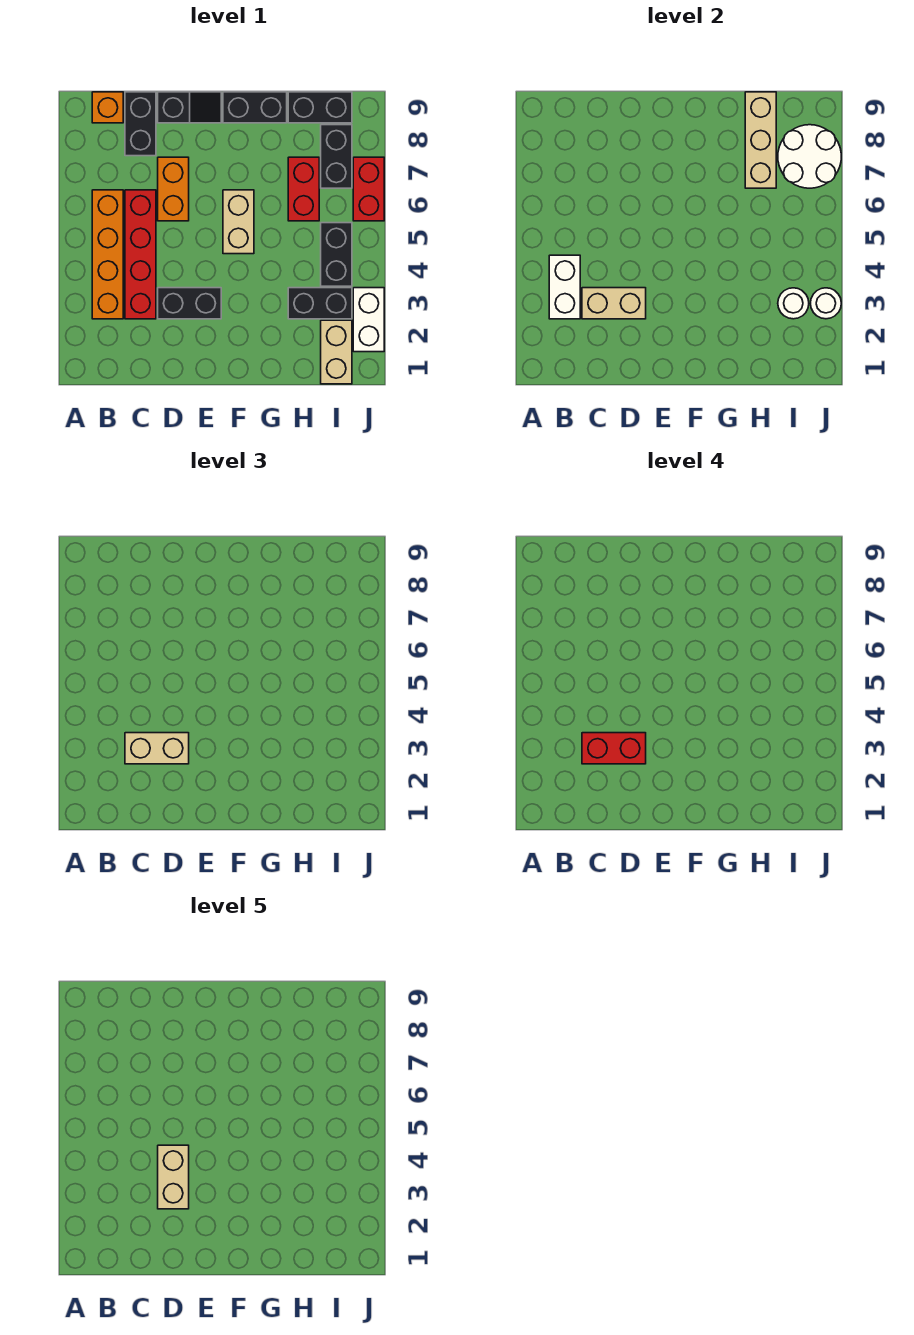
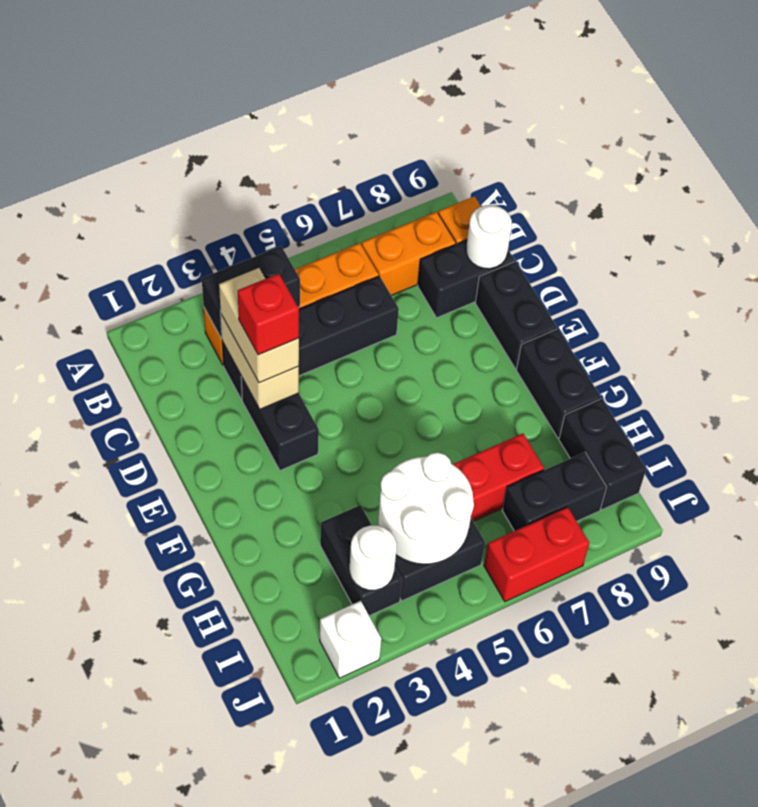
white brick B3:B4 level 2 -> black brick B3:B4 level 2
red brick C3:C6 level 1 -> black brick C3:C6 level 1
red brick C3:D3 level 4 -> red brick D3 level 4
tan brick D3:D4 level 5 -> none
orange brick D6:D7 level 1 -> orange brick B7:B8 level 1
black slope D9:E9 level 1 top D -> black brick D9:E9 level 1
tan brick F5:F6 level 1 -> none
tan brick H7:H9 level 2 -> none
tan brick I1:I2 level 1 -> none
white round brick I7:J8 level 2 -> white round brick H4:I5 level 2
white brick J2:J3 level 1 -> white brick J2 level 1
white round brick J3 level 2 -> white round brick C9 level 2

